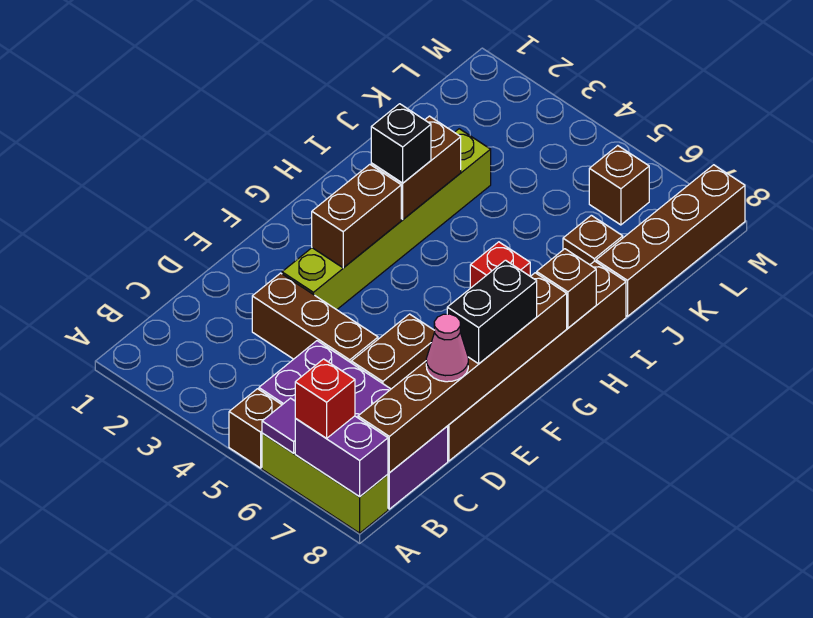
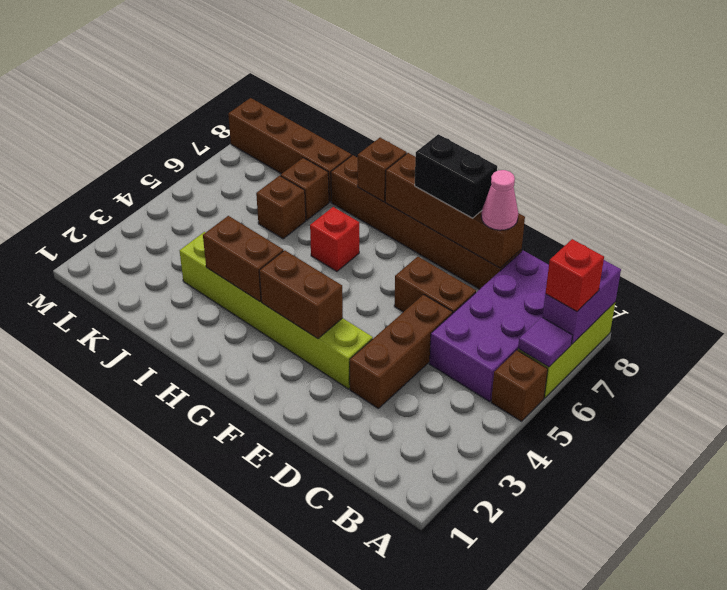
brown brick B8:G8 level 2 -> brown brick D8:G8 level 2
black brick H3 level 3 -> none
brown brick L6 level 1 -> brown brick J6 level 1

